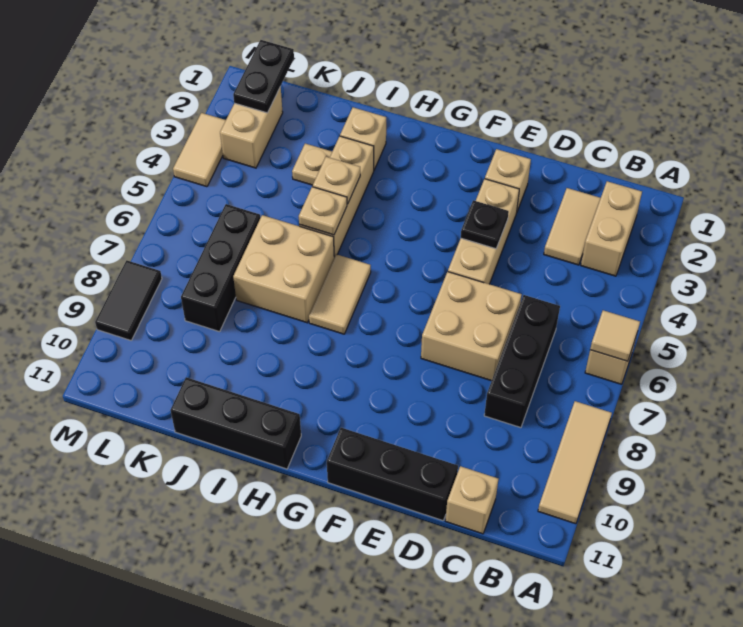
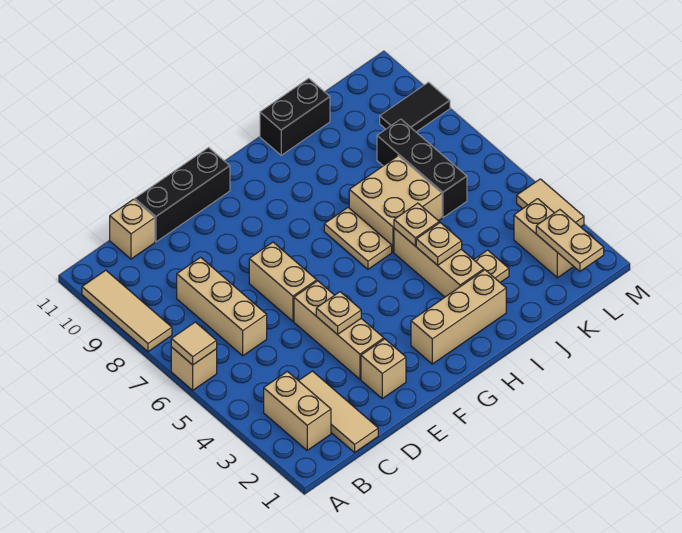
tan tile C2:C3 level 1 -> tan tile C1:C3 level 1
black brick C6:C8 level 1 -> tan brick C6:C8 level 1
tan brick D6:E7 level 1 -> tan brick E6:E7 level 1
black plate E4 level 2 -> tan plate E4 level 2
tan tile H6:H7 level 1 -> tan plate H6:H7 level 1
black brick H11:J11 level 1 -> black brick I11:J11 level 1
tan brick I2 level 1 -> tan brick G2:I2 level 1
black plate L1:L2 level 2 -> tan plate L1:L2 level 2
black tile M8:M9 level 1 -> black tile L9:M9 level 1

